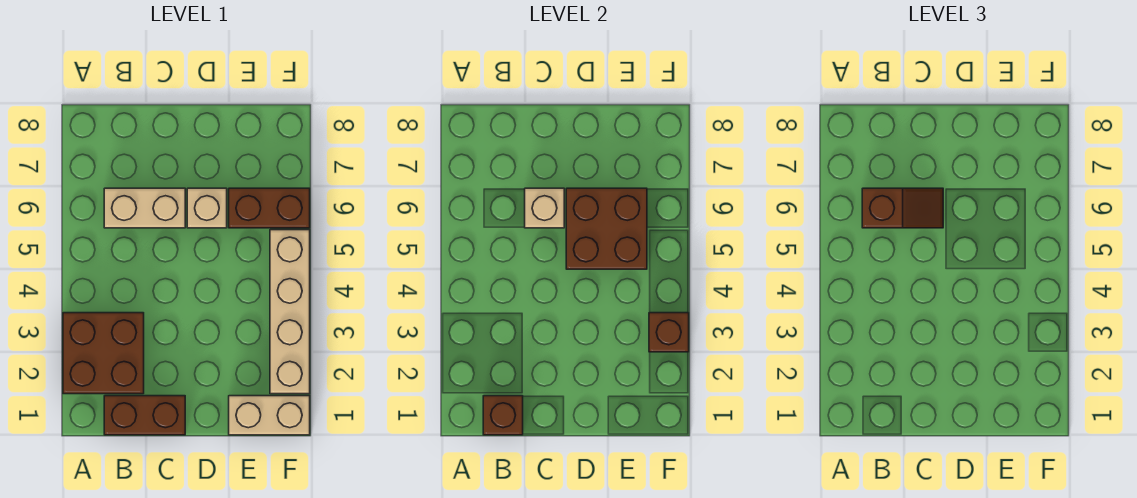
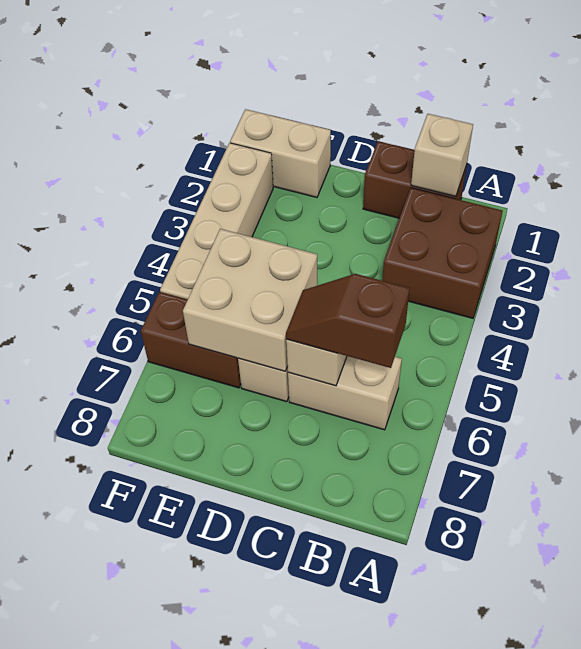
brown brick B1 level 2 -> tan brick B1 level 2
brown brick D5:E6 level 2 -> tan brick D5:E6 level 2
brown brick F3 level 2 -> none

